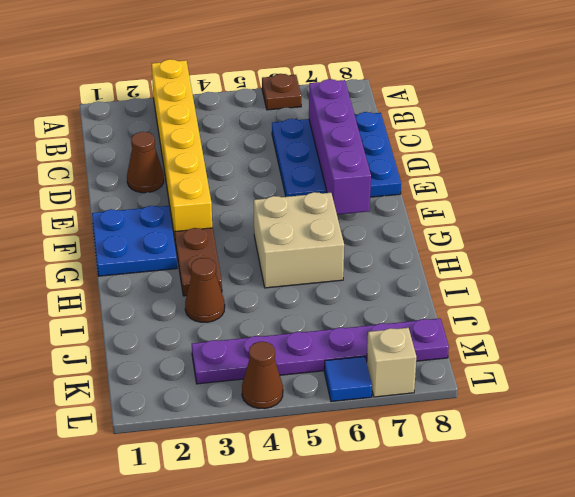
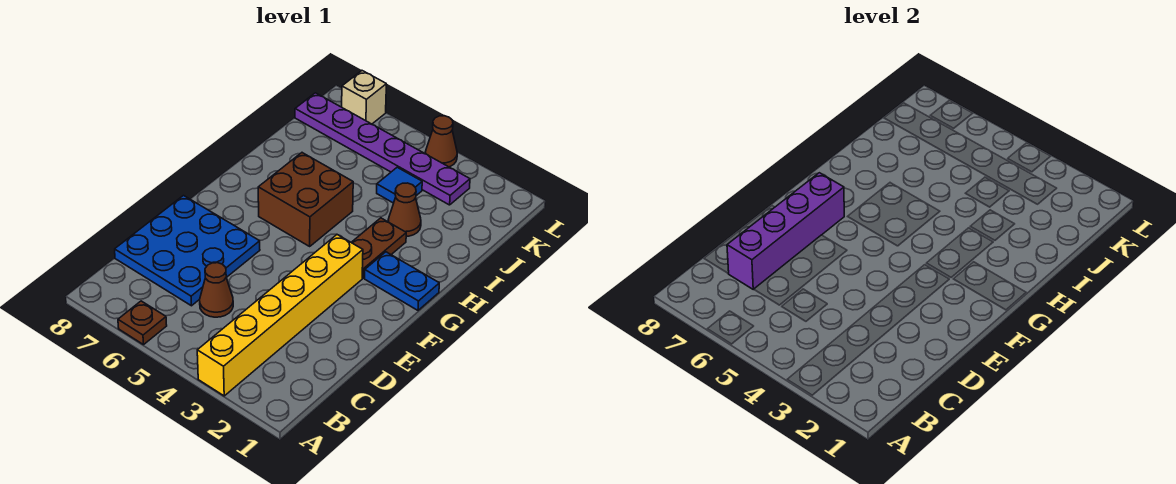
brown cone D2 level 1 -> brown cone C5 level 1
blue plate F1:G2 level 1 -> blue plate G1:G2 level 1
tan brick G5:H6 level 1 -> brown brick G5:H6 level 1
blue tile L6 level 1 -> blue tile J4 level 1

